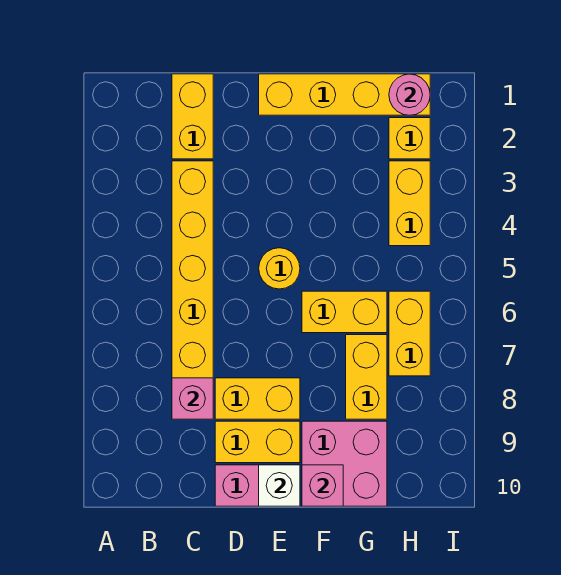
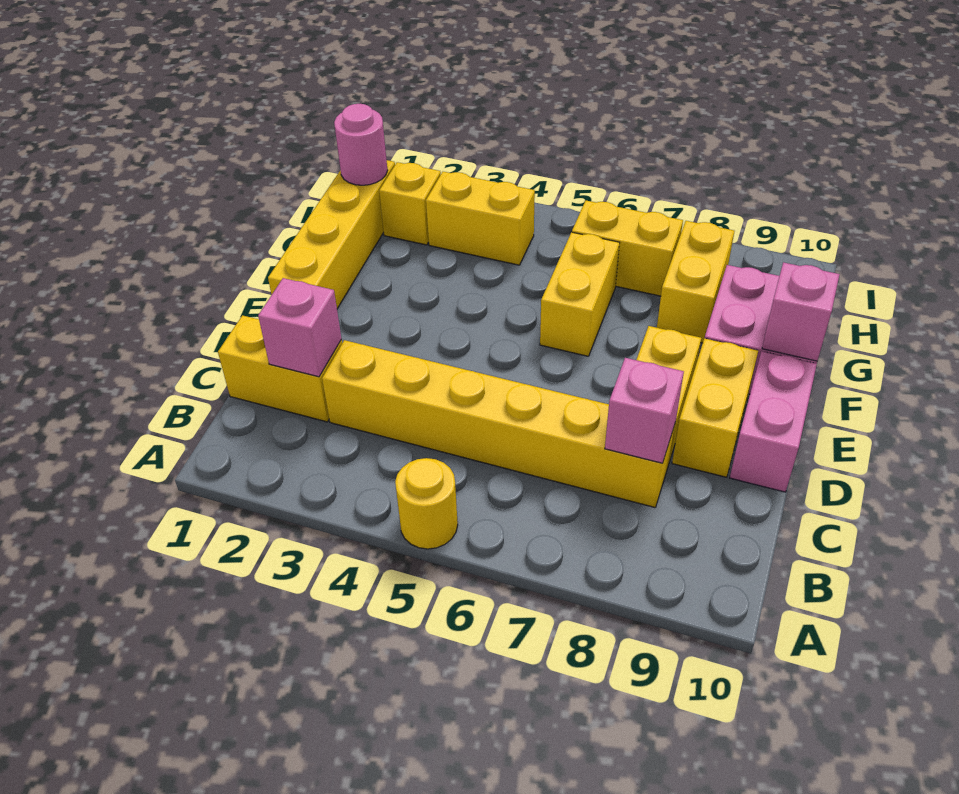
none -> pink brick C2 level 2
yellow round brick E5 level 1 -> yellow round brick A5 level 1
white brick E10 level 2 -> none
yellow brick G7:G8 level 1 -> yellow brick G8:H8 level 1

